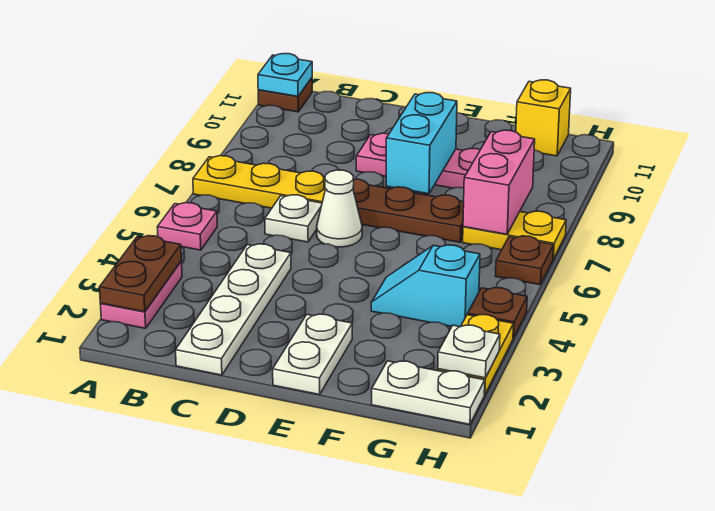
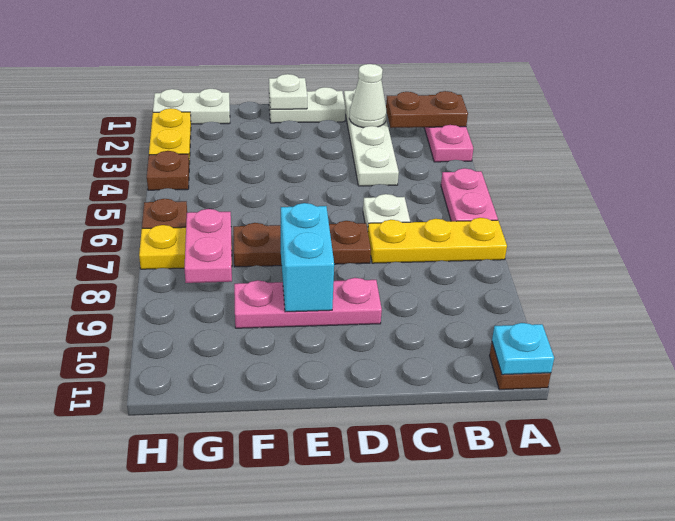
brown plate A2:A3 level 2 -> brown plate A2:B2 level 2
pink plate A5 level 1 -> pink plate A5:A6 level 1
white cone D6 level 1 -> white cone C2 level 2
white plate E1:E2 level 1 -> white plate D1:E1 level 1
cyan slope F4:G4 level 1 top G -> none
pink brick G7:G8 level 2 -> pink plate G7:G8 level 2
yellow brick G11 level 1 -> none
white plate H2 level 2 -> white plate E1 level 2

